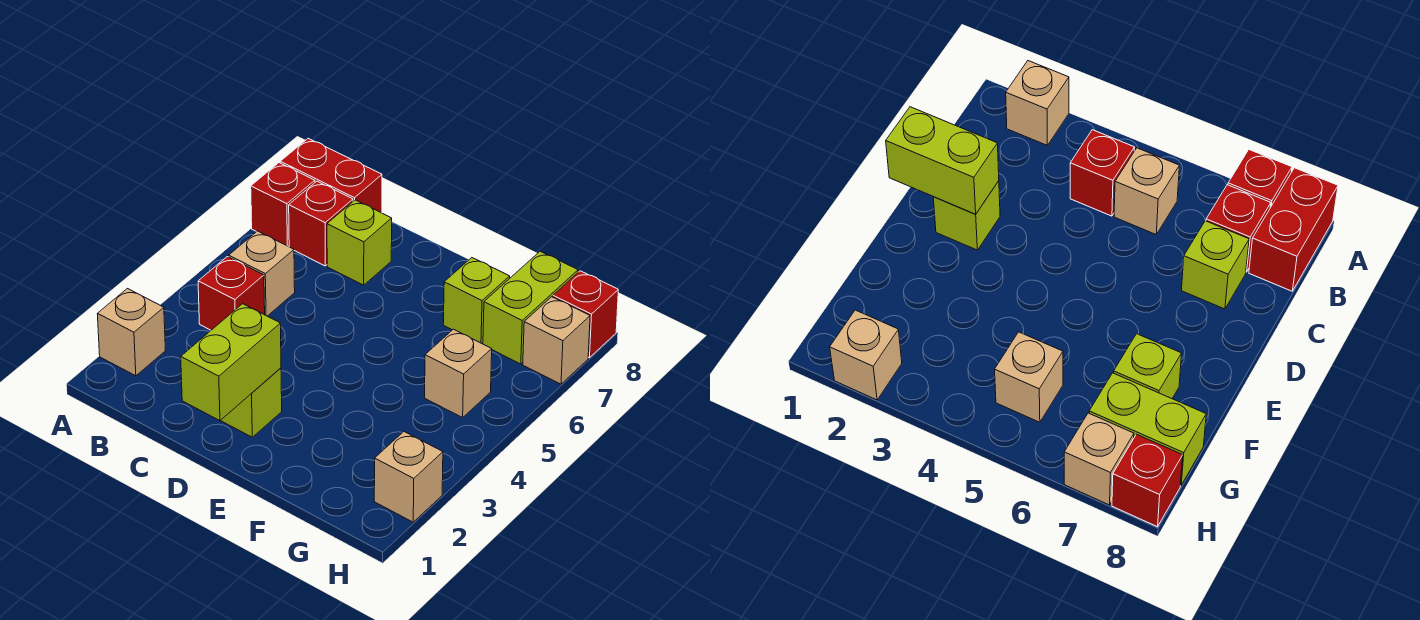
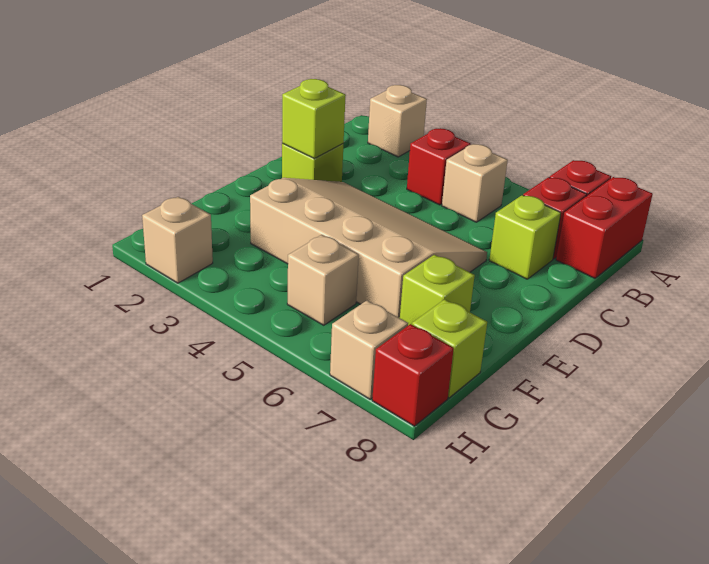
lime brick D1:D2 level 2 -> lime brick D2 level 2
none -> tan slope D3:F6 level 1 top F
lime brick G7:G8 level 1 -> lime brick G8 level 1

